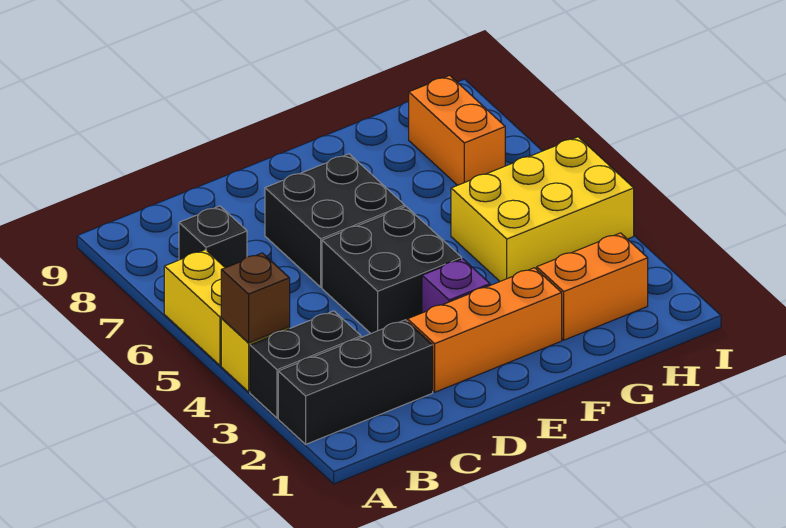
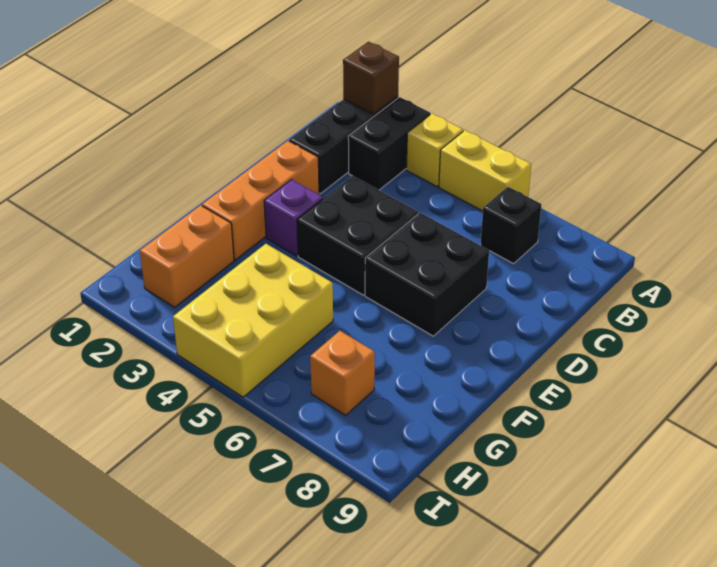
brown brick A4 level 2 -> brown brick A2 level 2
orange brick H7:H8 level 1 -> orange brick H7 level 1

